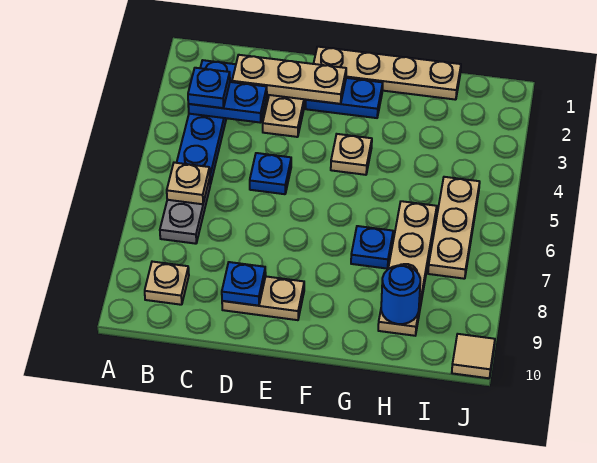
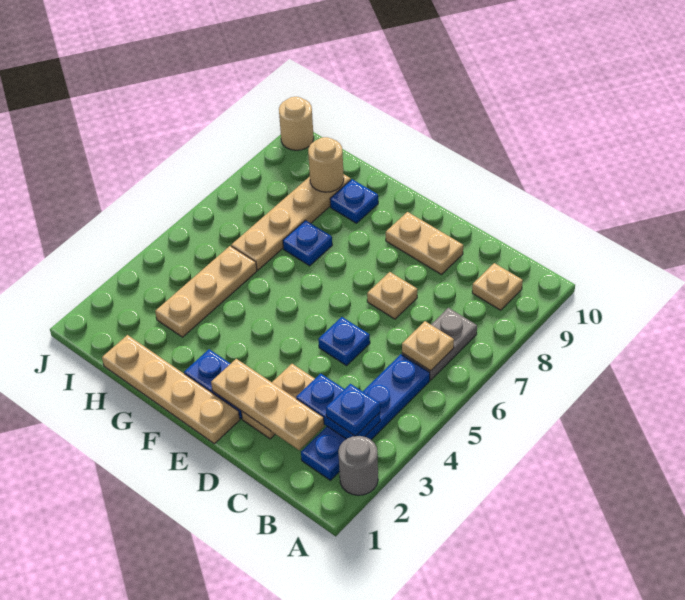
none -> grey round brick A2 level 1
blue plate D9 level 2 -> blue plate G9 level 1
tan plate F4 level 1 -> tan plate D7 level 1
blue round brick H9 level 2 -> tan round brick H9 level 2
tan plate I5:I7 level 1 -> tan plate H3:H5 level 1
tan tile J10 level 1 -> tan round brick J10 level 1

